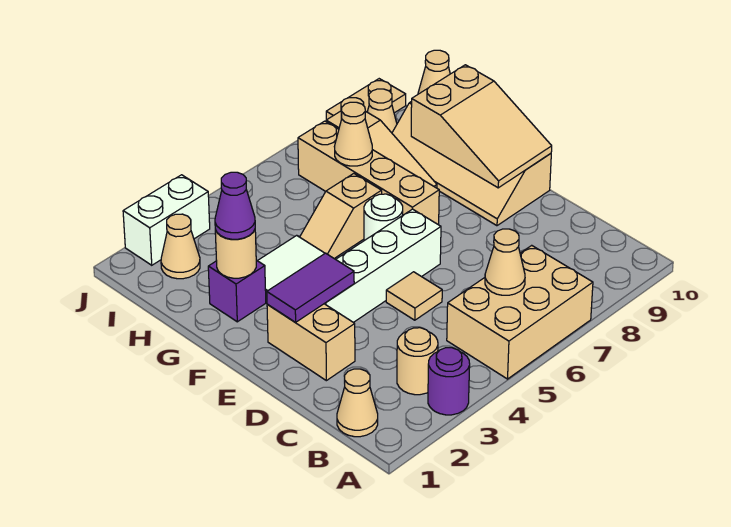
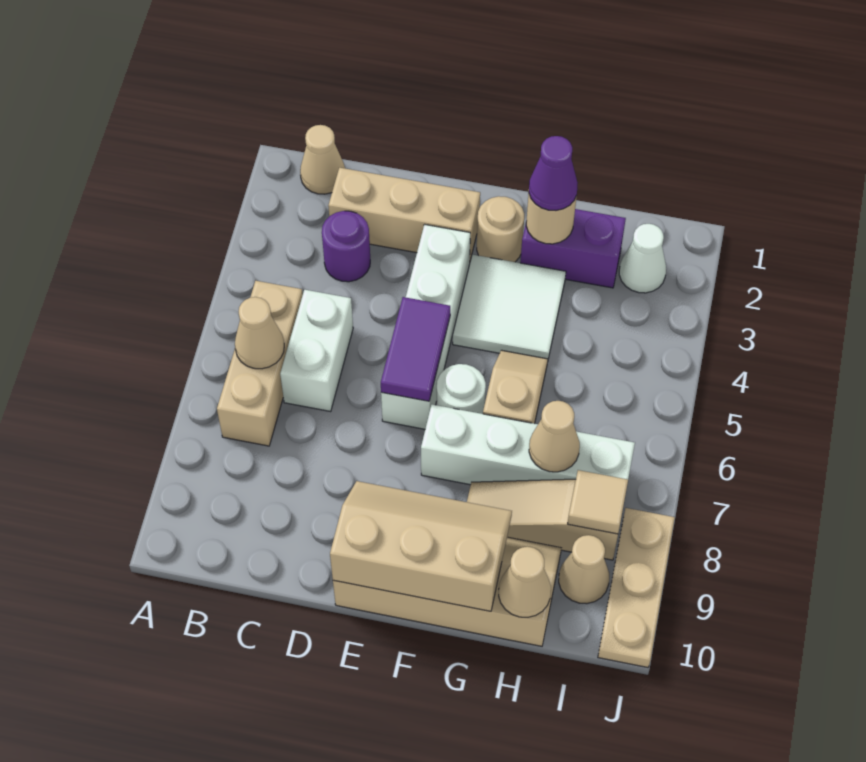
purple round brick A3 level 1 -> purple round brick C3 level 1
tan brick A5:B7 level 1 -> tan brick B5:B7 level 1
tan round brick B3 level 1 -> tan round brick F2 level 1
tan brick D2:E2 level 1 -> tan brick C2:E2 level 1
tan tile D5 level 1 -> tan tile I8 level 2
purple tile E2:E3 level 2 -> purple tile E5:E6 level 2
tan slope E9:G10 level 2 top G -> tan slope E9:G10 level 2 top 10
tan brick F7:I7 level 1 -> white brick F7:I7 level 1
purple brick G2 level 1 -> purple brick G2:H2 level 1
tan cone I2 level 1 -> white cone I2 level 1
white brick J2:J3 level 1 -> white brick C5:C6 level 1
tan plate J9:J10 level 1 -> tan plate J8:J10 level 1

